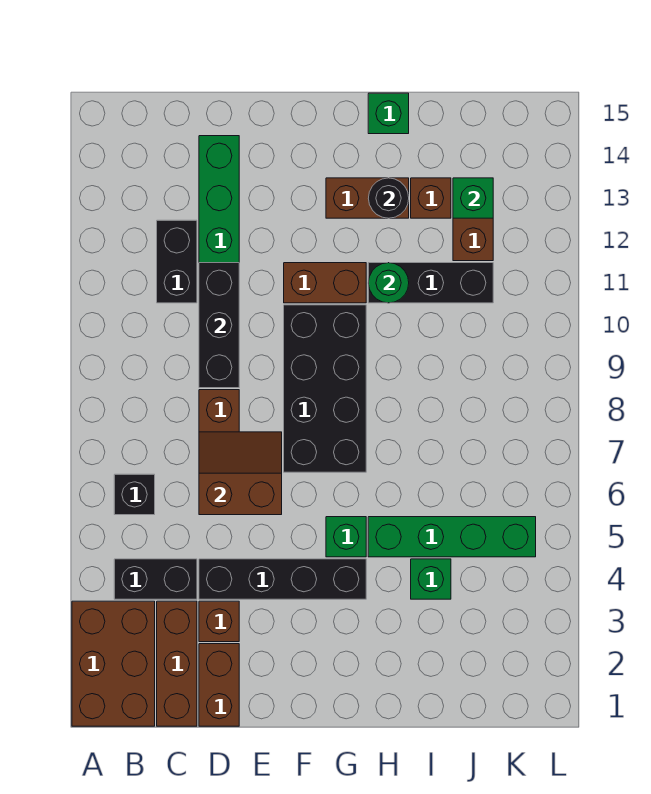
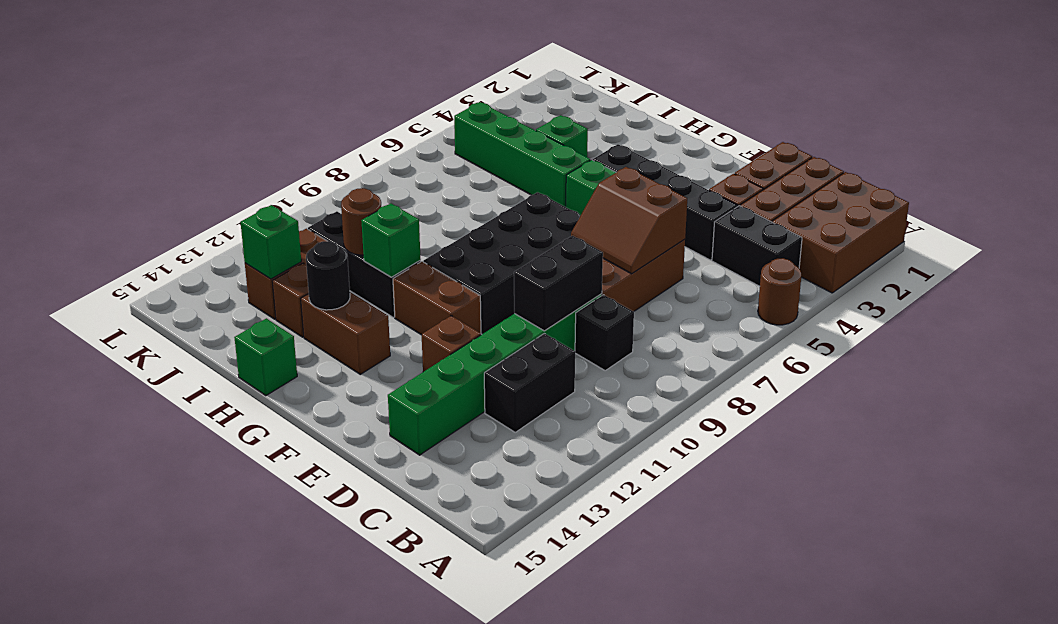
none -> brown round brick A5 level 1
black brick B6 level 1 -> black brick C9 level 1
black brick D9:D11 level 2 -> black brick D9:D10 level 2
none -> brown brick E12 level 1
green round brick H11 level 2 -> green brick H11 level 2
none -> brown round brick I11 level 2

